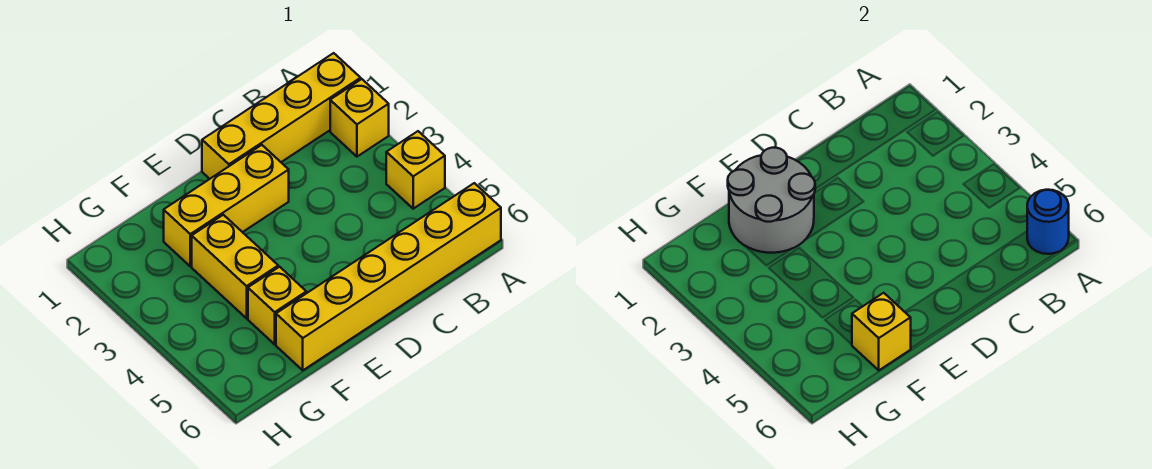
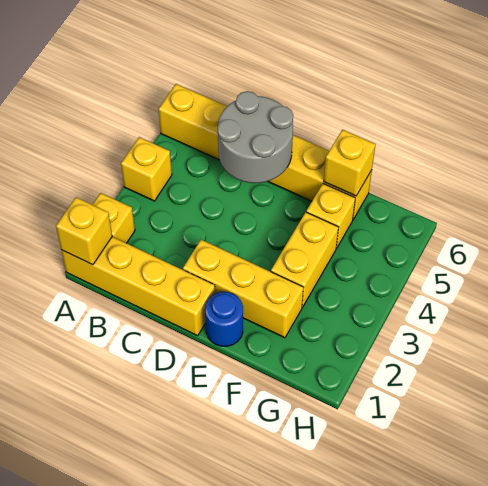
none -> yellow brick A1 level 2
blue round brick A6 level 2 -> blue round brick E1 level 1
grey round brick E1:F2 level 2 -> grey round brick C5:D6 level 2

